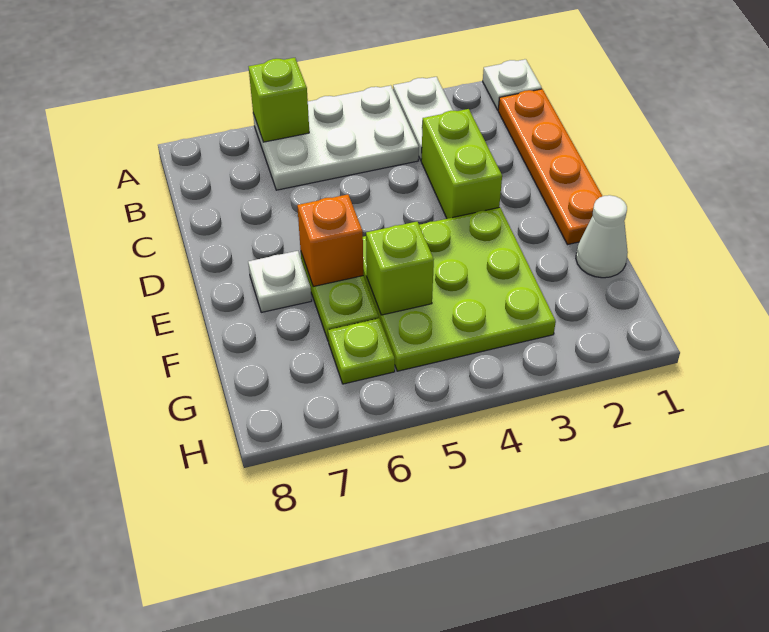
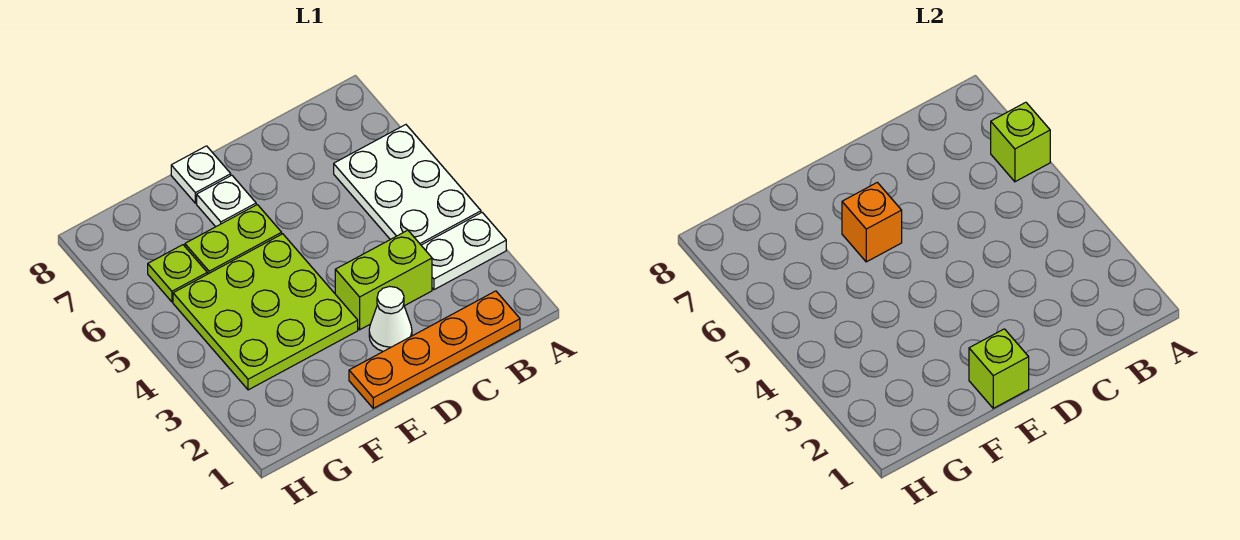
white plate A1 level 1 -> white plate E8 level 1
white cone F1 level 1 -> white cone D2 level 1
lime brick F5 level 2 -> lime brick E1 level 2

